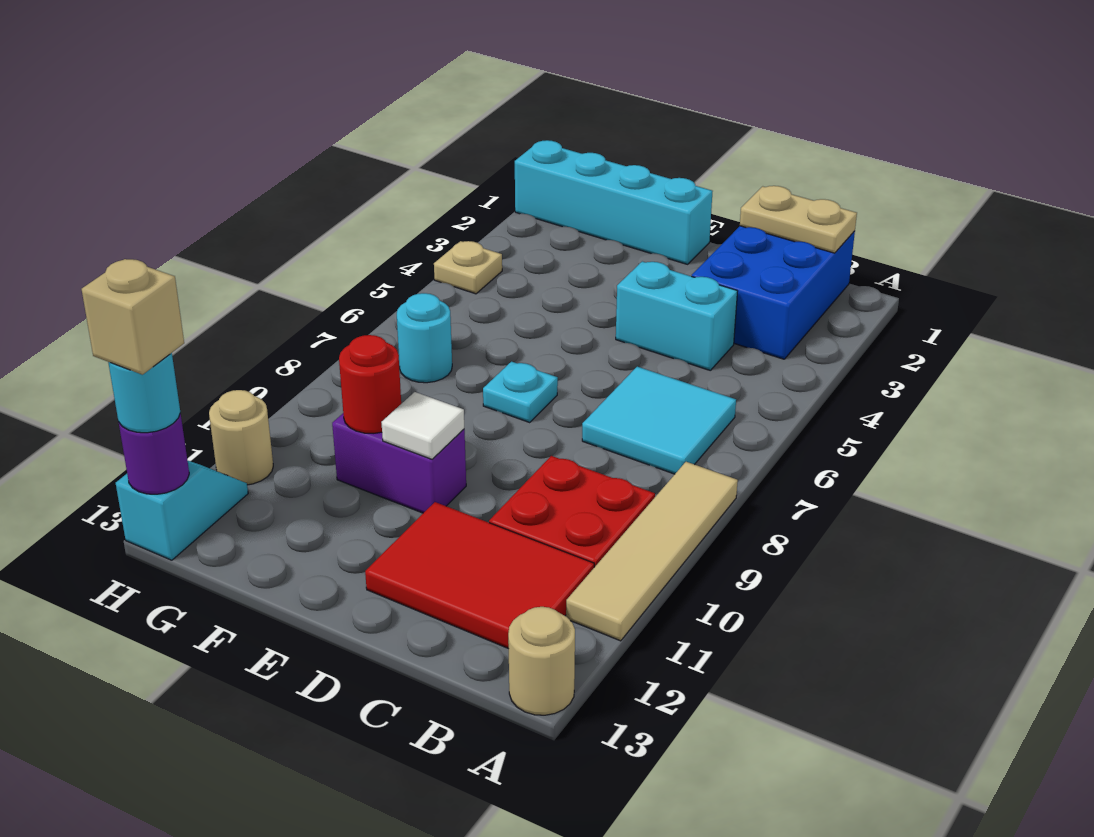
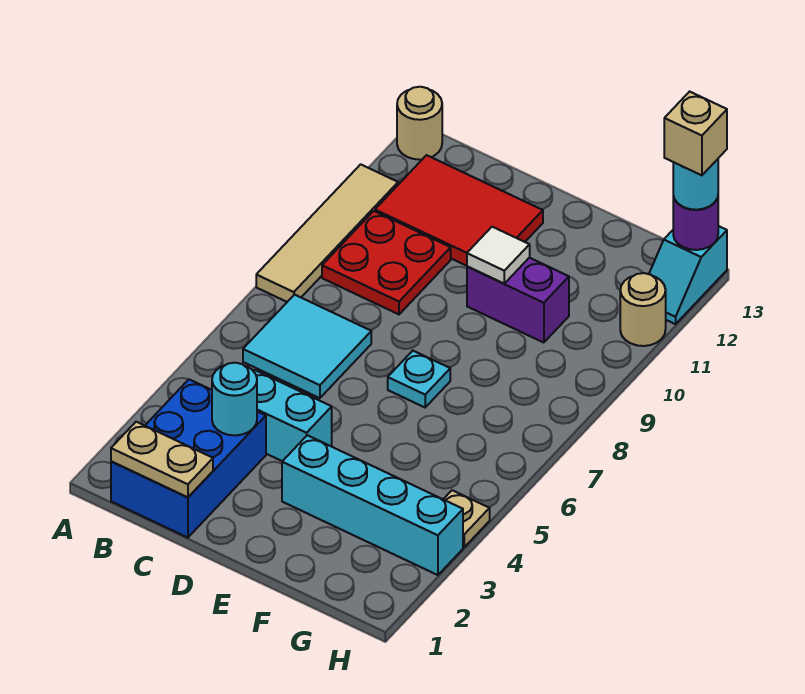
cyan brick E1:H1 level 1 -> cyan brick E3:H3 level 1
red round brick F10 level 2 -> none
cyan round brick G7 level 1 -> cyan round brick C3 level 2

